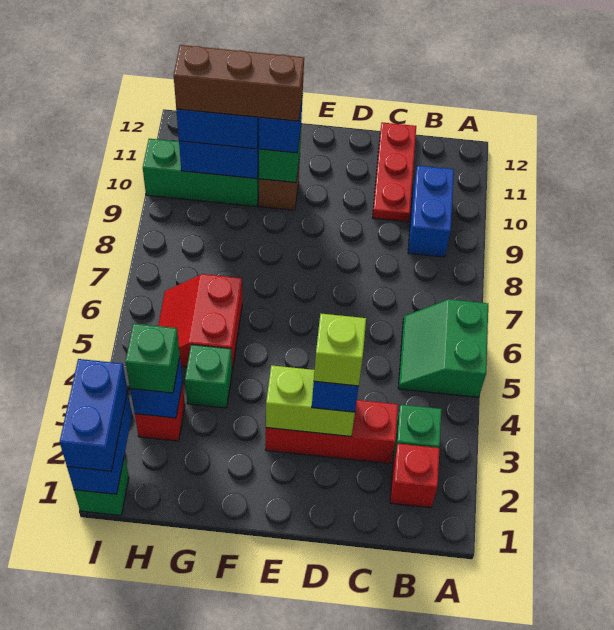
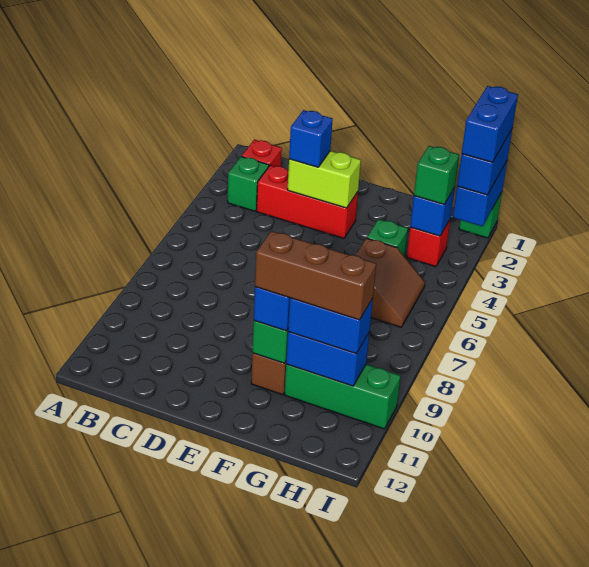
green slope A5:B6 level 1 top A -> none
blue brick B9:B10 level 1 -> blue brick I1:I2 level 4
red plate C10:C12 level 1 -> none
lime brick D3 level 4 -> none
red slope G5:H6 level 1 top G -> brown slope G5:H6 level 1 top G

